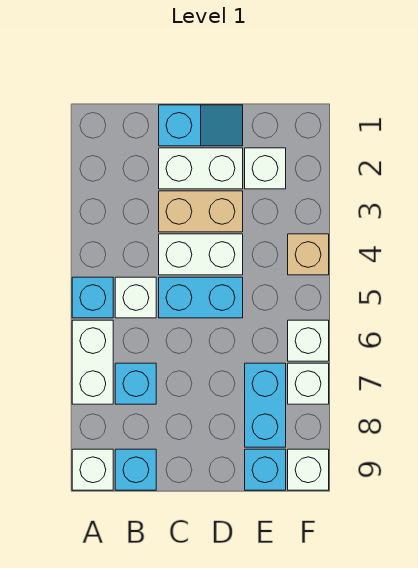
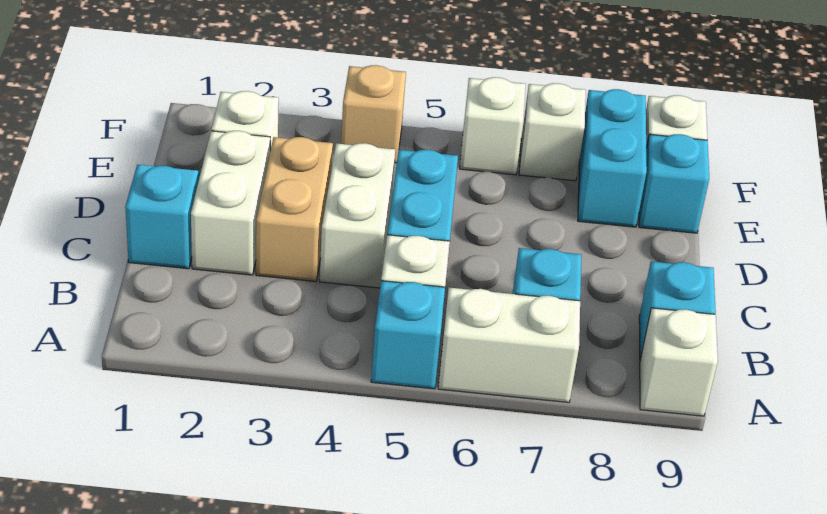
cyan brick E7:E8 level 1 -> cyan brick E8:F8 level 1

